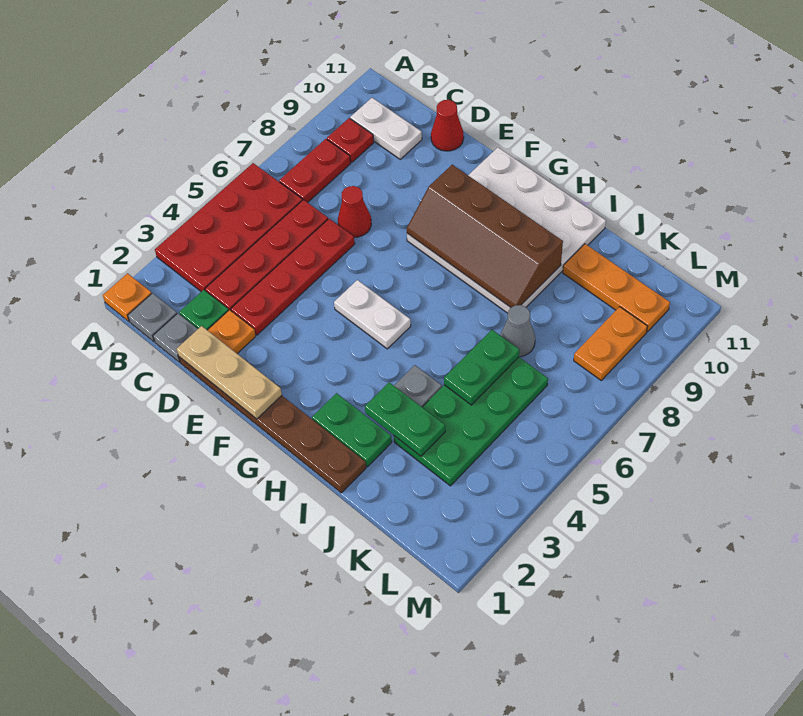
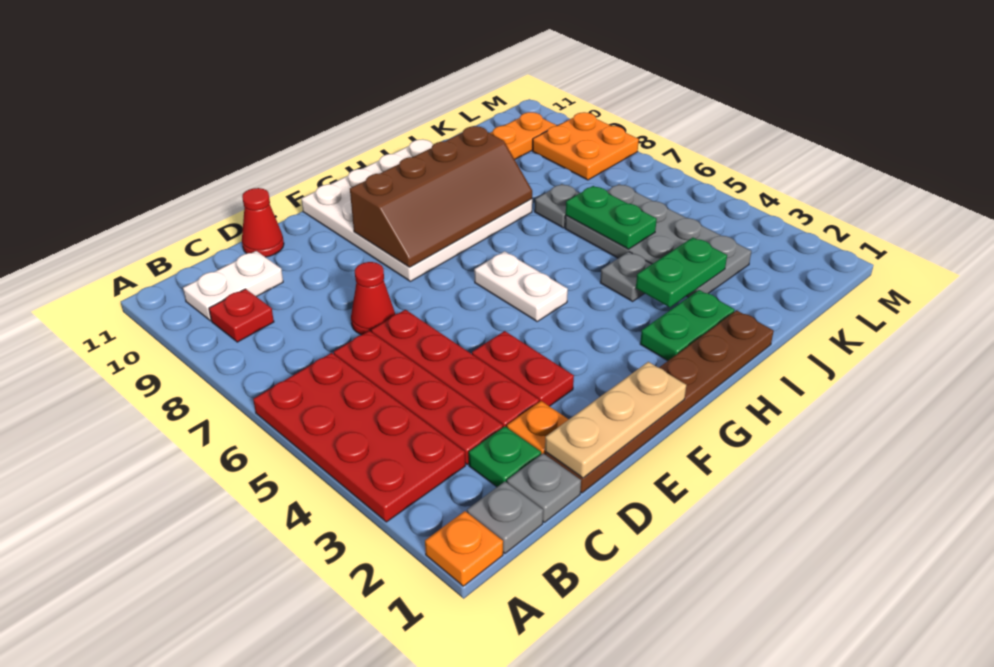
red plate B7:B8 level 1 -> red plate E3:E4 level 1
white plate F5:G5 level 1 -> white plate G5:G6 level 1
green plate J3:K6 level 1 -> grey plate J3:K6 level 1
grey cone J7 level 1 -> grey plate J7 level 1
orange plate L8:L9 level 1 -> orange plate L8:M9 level 1

